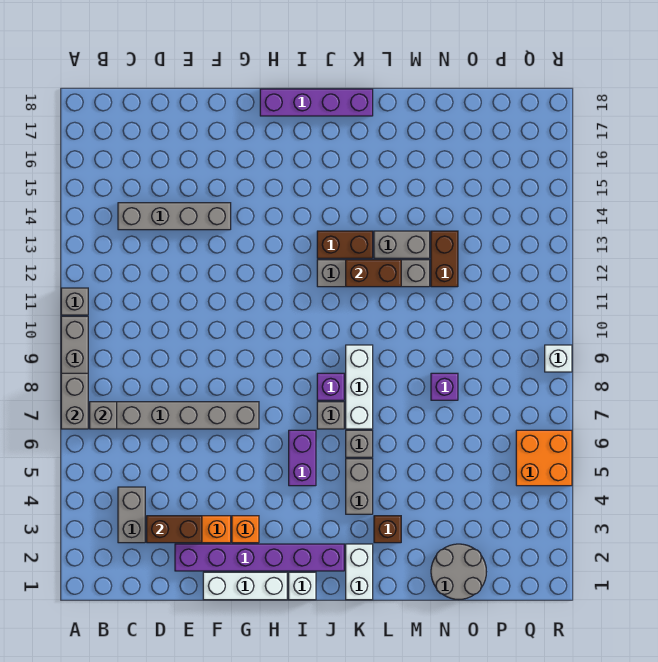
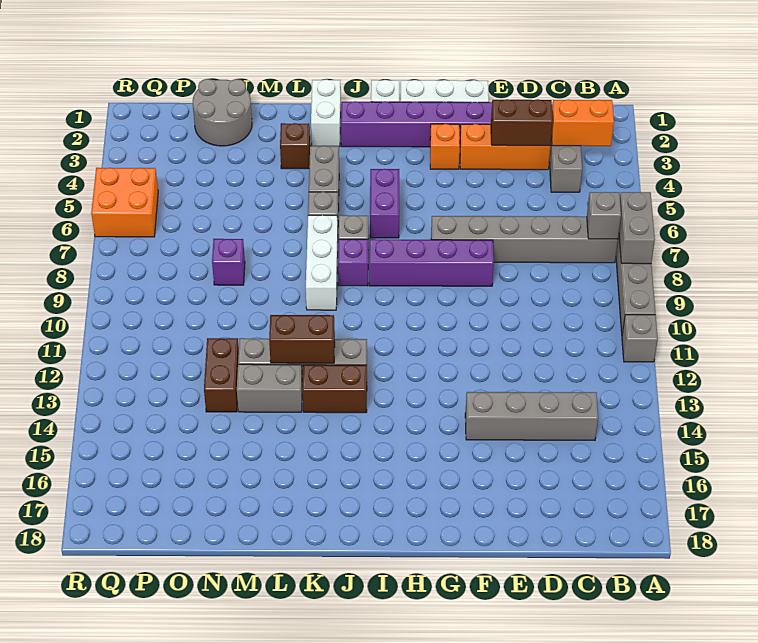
none -> orange brick B3:C3 level 2
purple brick H18:K18 level 1 -> purple brick F8:I8 level 1
white brick R9 level 1 -> none

